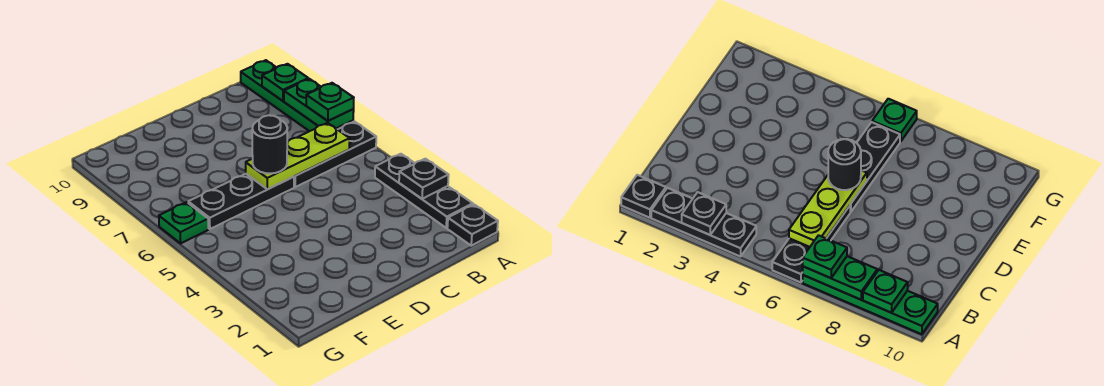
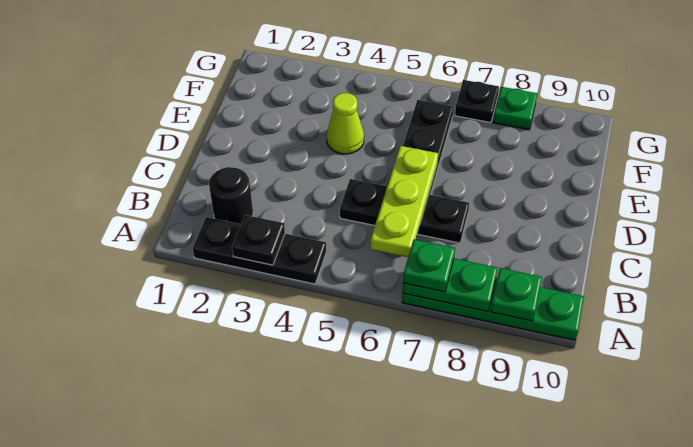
black plate A1 level 1 -> black plate G7 level 1
black plate A6:C6 level 1 -> black plate C5:C7 level 1
black round brick D6 level 3 -> black round brick B2 level 1
none -> lime cone E4 level 1
green plate G6 level 1 -> green plate G8 level 1

